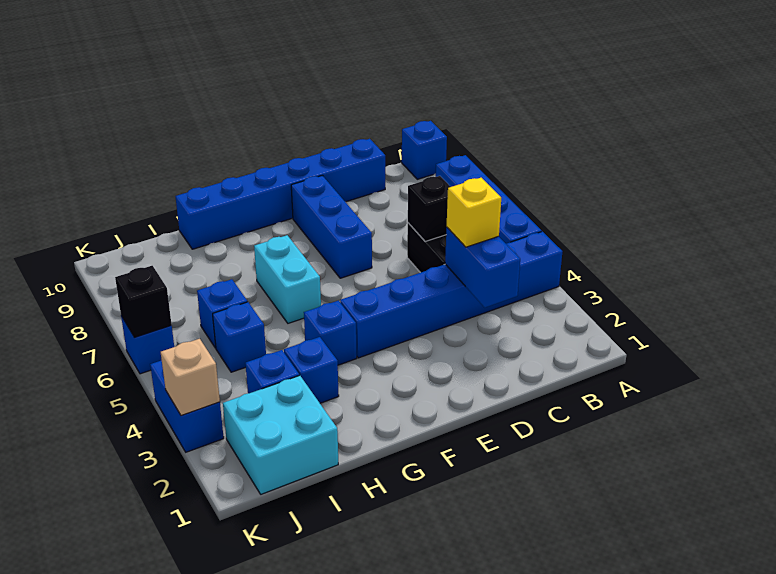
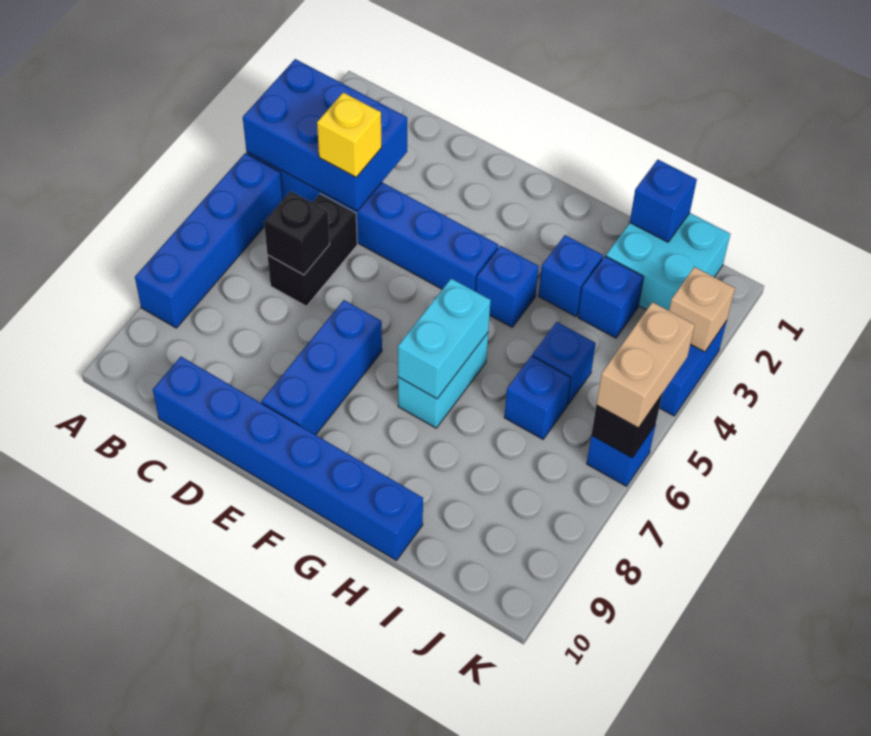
blue brick A10 level 1 -> blue brick I1 level 2
blue brick C3:C4 level 2 -> blue brick A3:C4 level 2
none -> cyan brick G6:G7 level 2
none -> tan brick K5:K6 level 3

